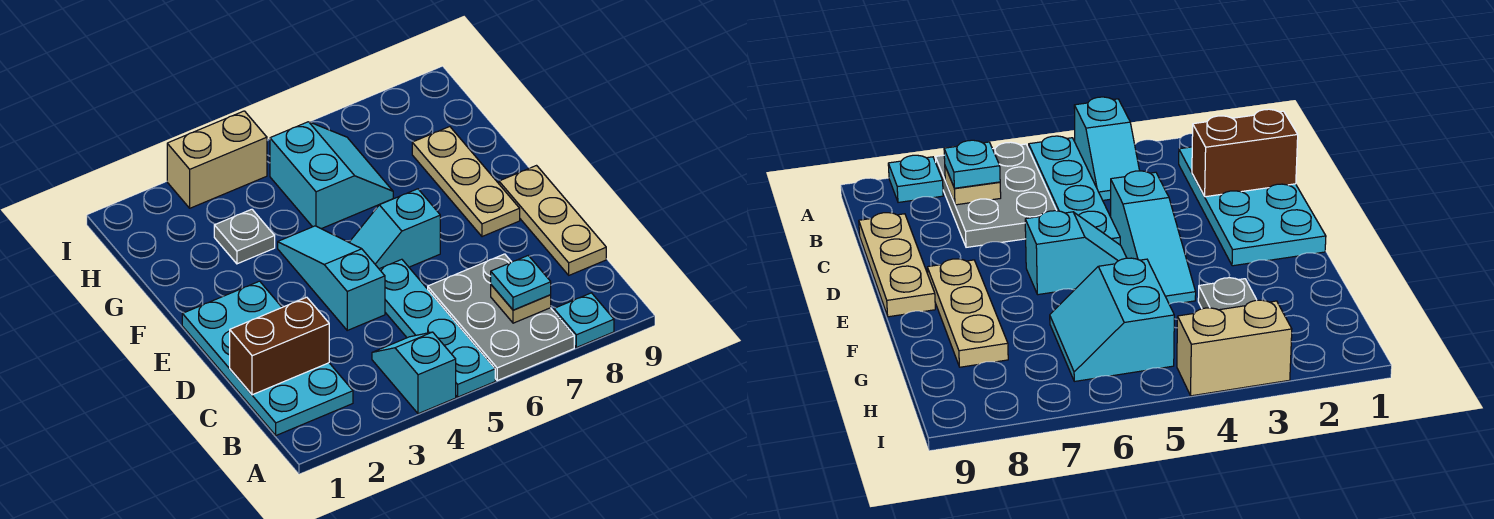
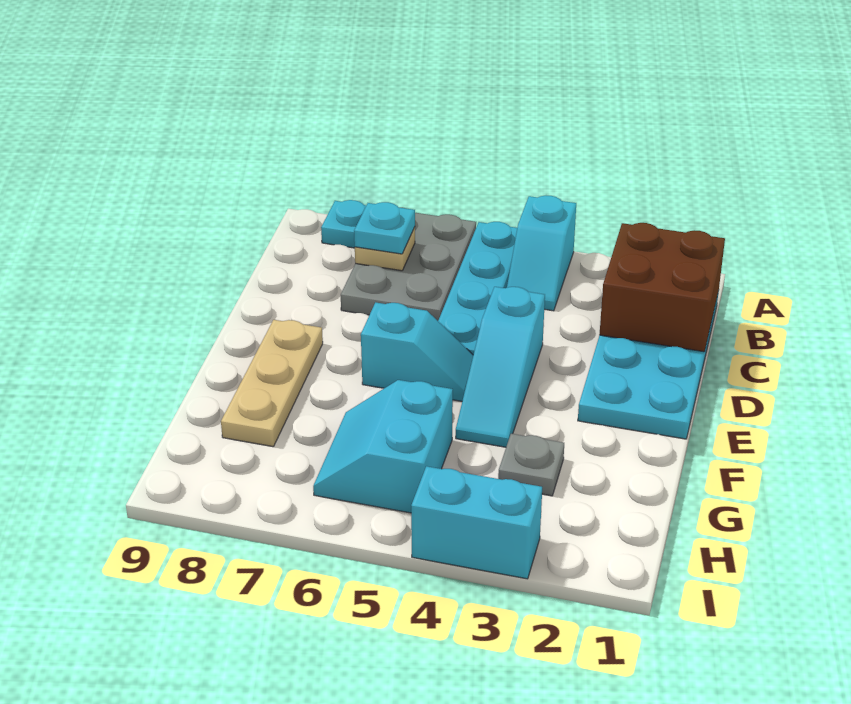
brown brick C1:C2 level 2 -> brown brick B1:C2 level 2
tan plate C9:E9 level 1 -> none
tan brick I3:I4 level 1 -> cyan brick I3:I4 level 1

